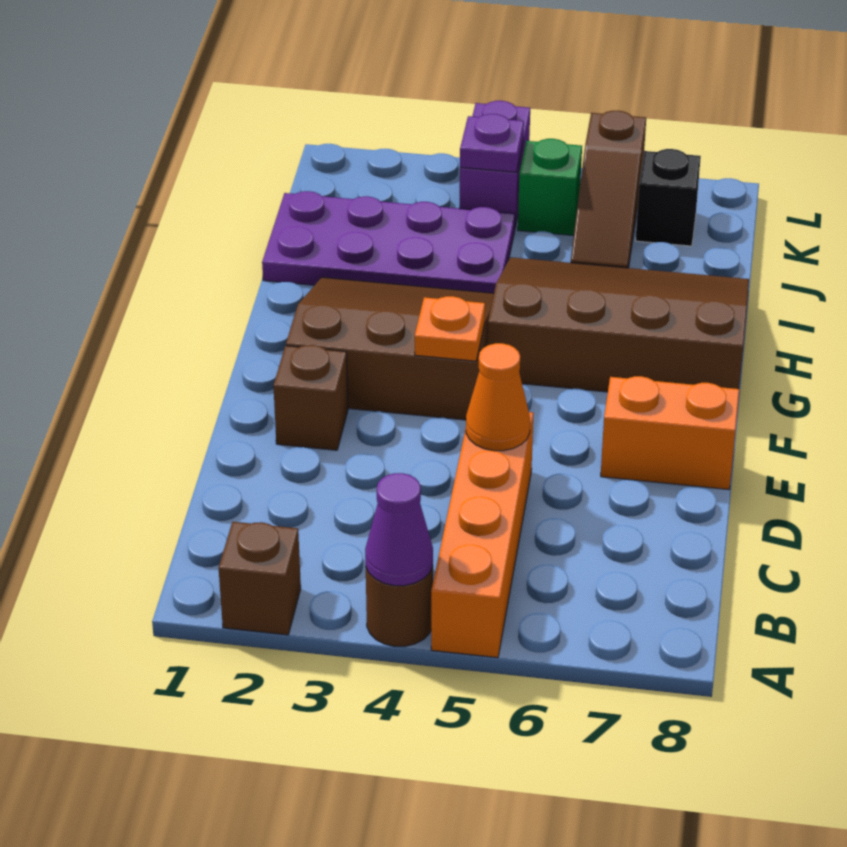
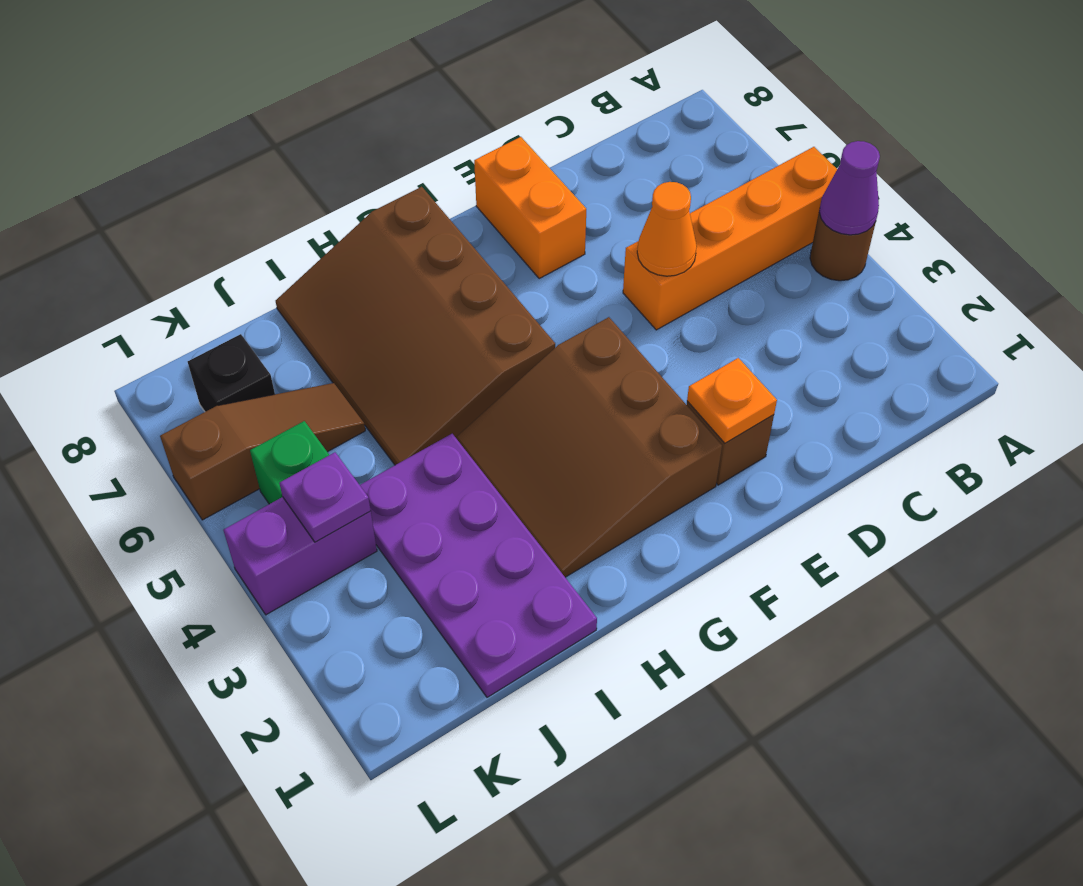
brown brick A2 level 1 -> none
orange plate F4 level 2 -> orange plate E2 level 2

